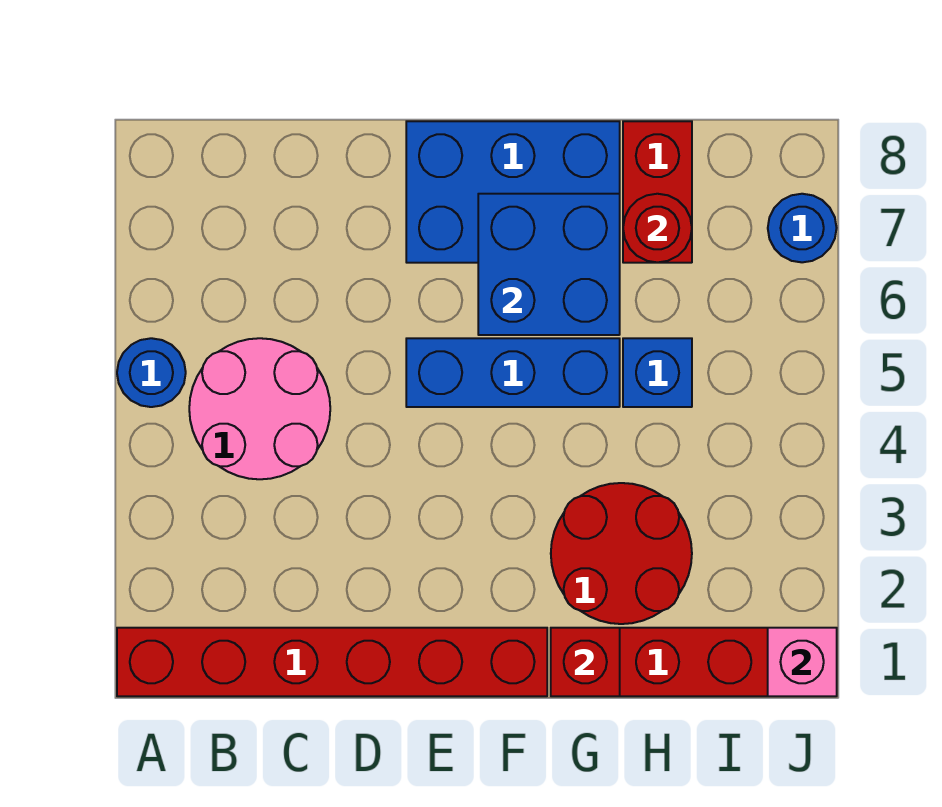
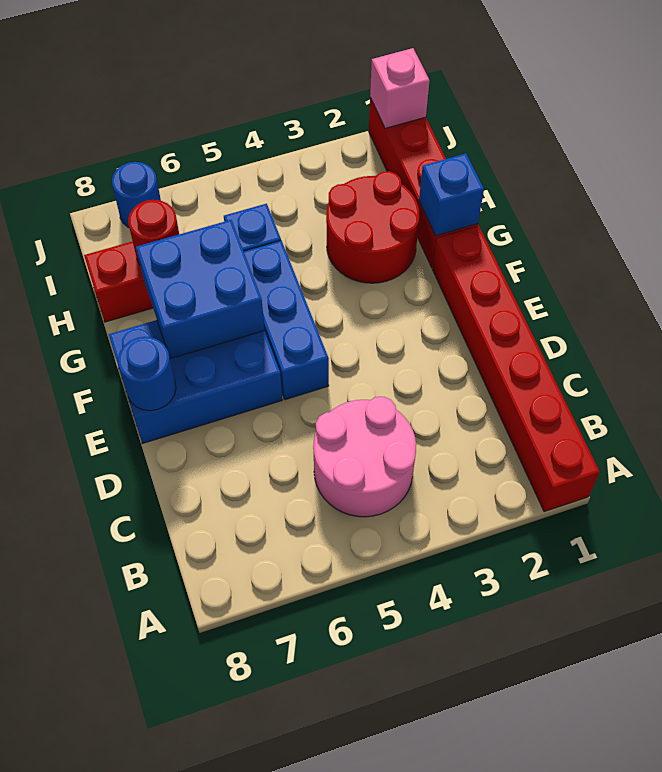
blue round brick A5 level 1 -> blue round brick E8 level 2
blue brick E7:G8 level 1 -> blue brick E6:F8 level 1
red brick G1 level 2 -> blue brick G1 level 2

